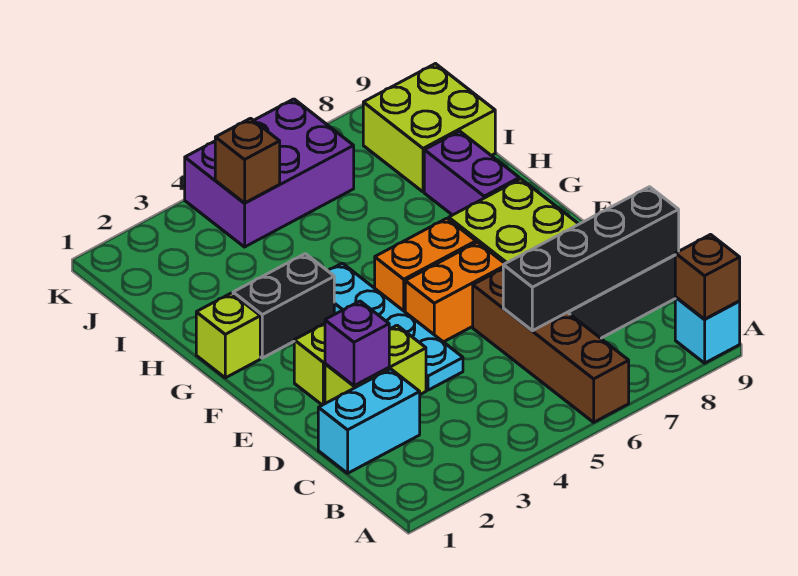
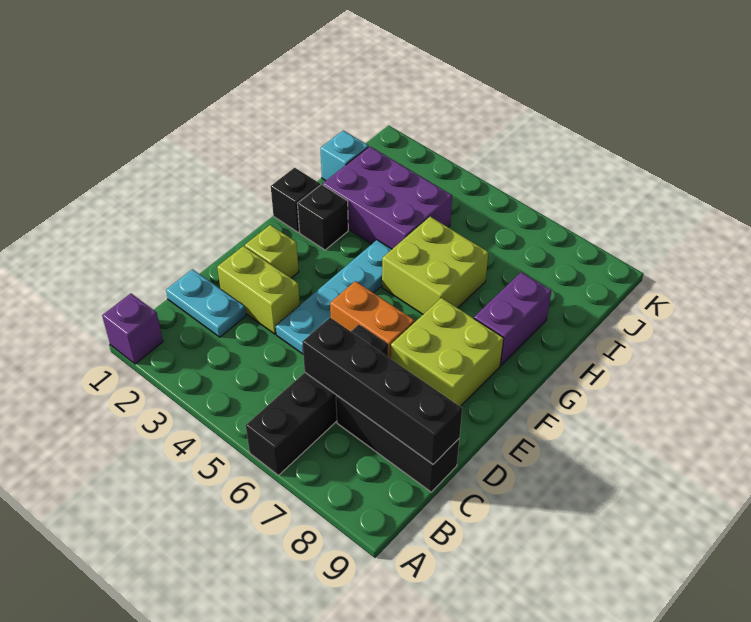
brown brick A6:D6 level 1 -> black brick A6:D6 level 1
cyan brick A9 level 1 -> cyan brick I1 level 1
brown brick A9 level 2 -> none
cyan brick C1:C2 level 1 -> cyan plate C1:C2 level 1
purple brick D2 level 2 -> purple brick A1 level 1
orange brick F5:F6 level 1 -> none
lime brick G1 level 1 -> black brick G1 level 1
black brick G2:G3 level 1 -> black brick G2 level 1
lime brick I8:J9 level 1 -> lime brick G5:H6 level 1
purple brick J4:K6 level 1 -> purple brick H2:I4 level 1
brown brick J4 level 2 -> none

